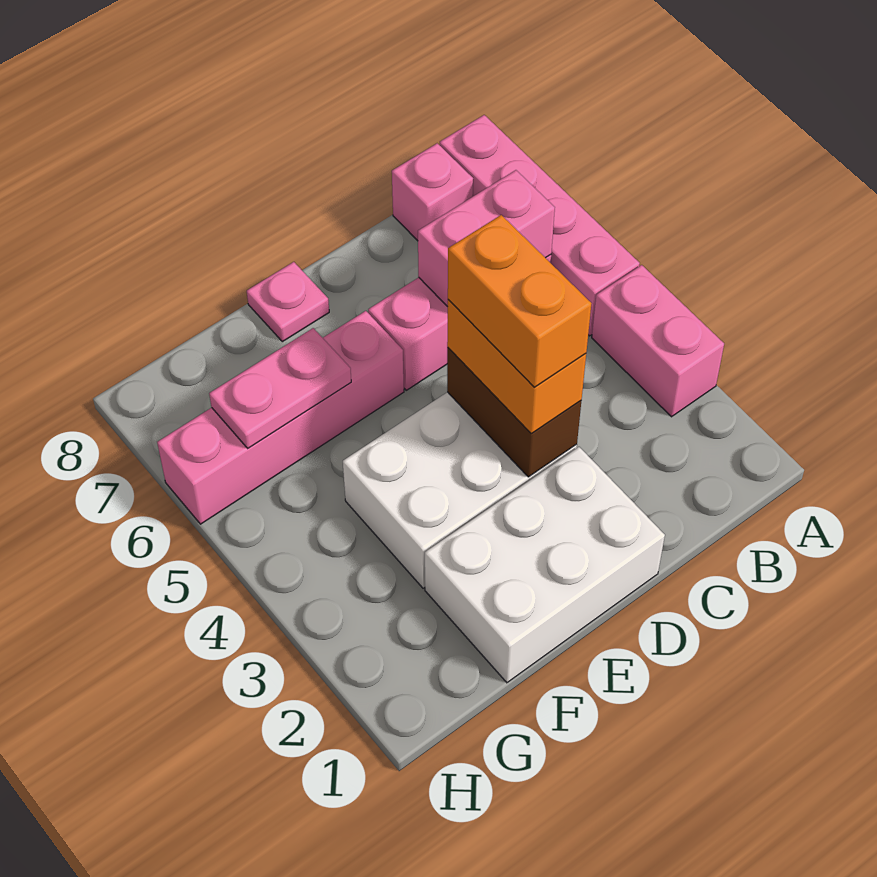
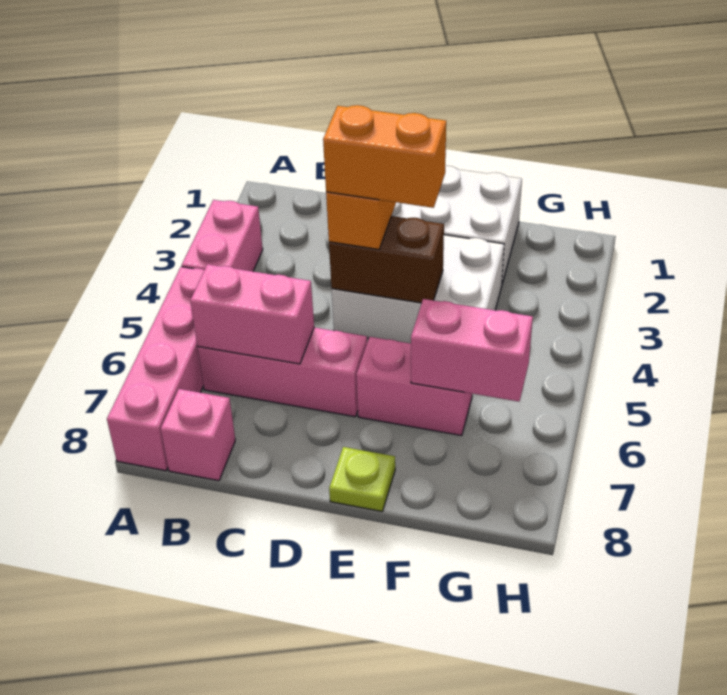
brown brick D3:D4 level 2 -> brown brick D4:E4 level 2
orange brick D3:D4 level 4 -> orange brick D4:E4 level 4
pink brick E6:H6 level 1 -> pink brick E6:F6 level 1
pink plate E8 level 1 -> lime plate E8 level 1
pink plate F6:G6 level 2 -> pink brick F6:G6 level 2

